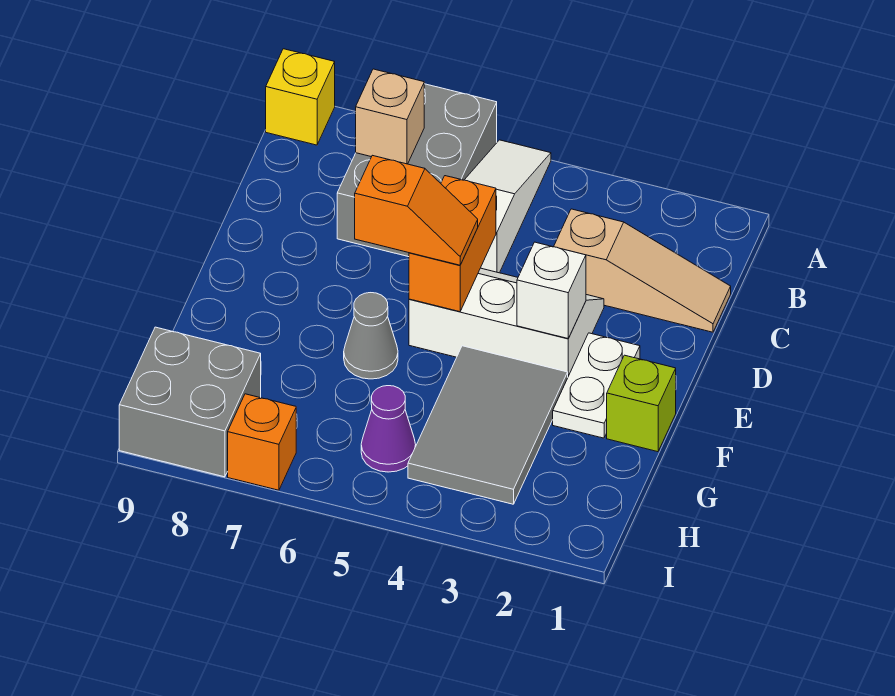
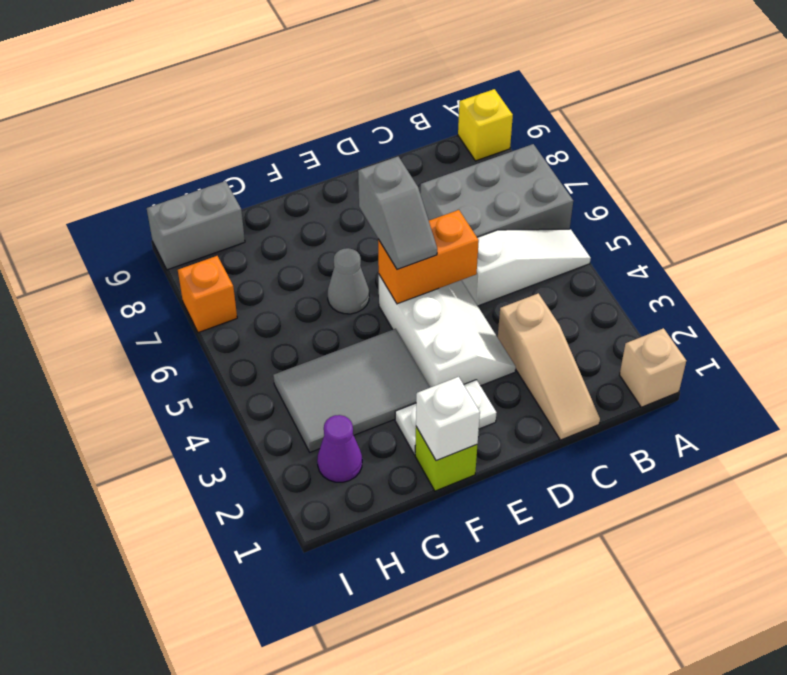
tan brick B7 level 2 -> tan brick A1 level 1
white brick E3 level 2 -> white brick F1 level 2
orange slope E5:E6 level 3 top 6 -> grey slope E5:E6 level 3 top 6
purple cone H5 level 1 -> purple cone H2 level 1
grey brick H8:I9 level 1 -> grey brick H9:I9 level 1

